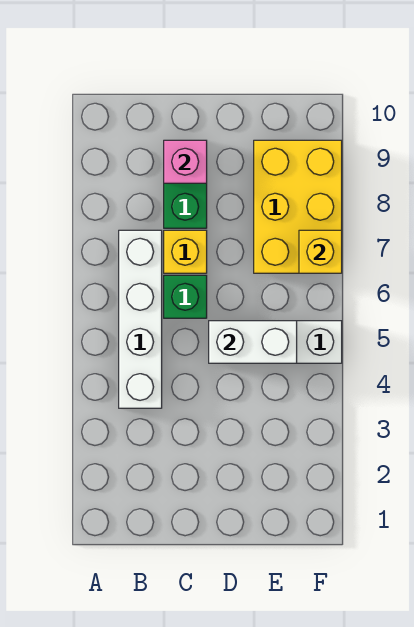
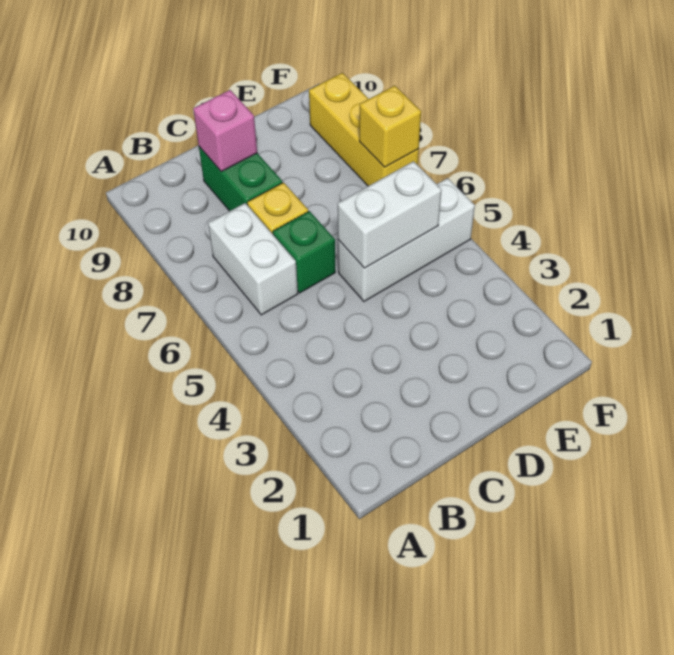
white brick B4:B7 level 1 -> white brick B6:B7 level 1
yellow brick E7:F9 level 1 -> yellow brick F7:F9 level 1

